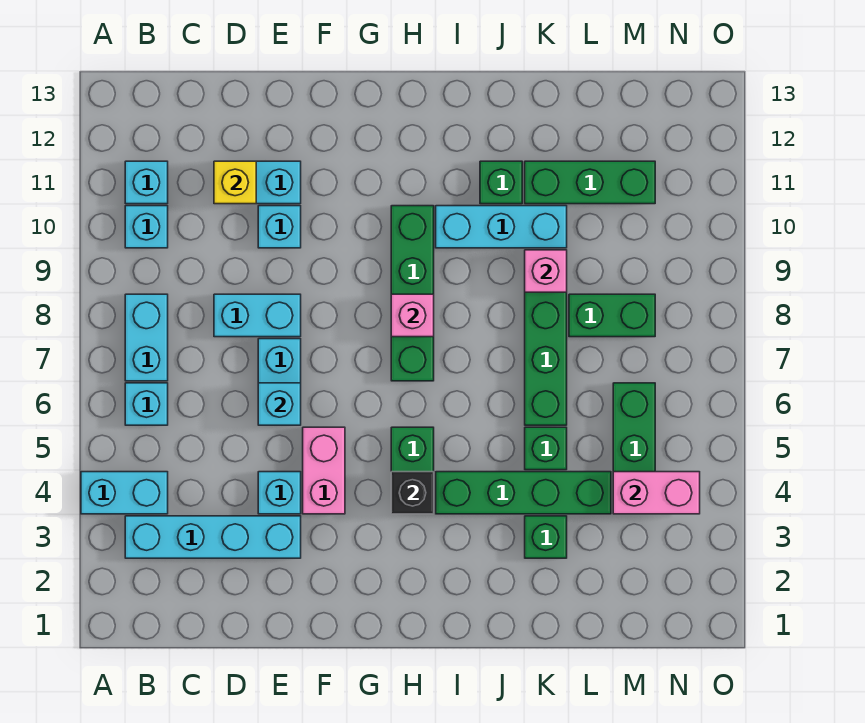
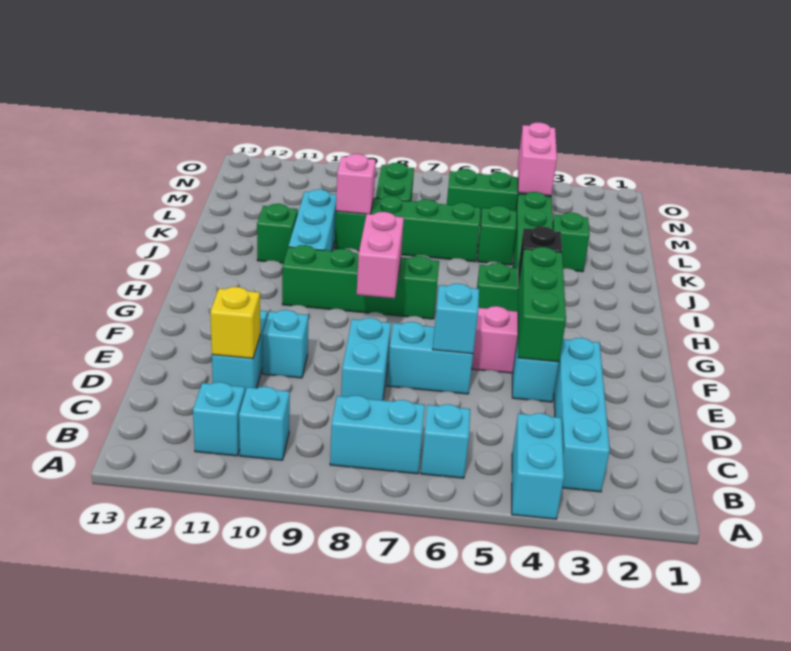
pink brick H8 level 2 -> pink brick G8:H8 level 2
green brick K11:M11 level 1 -> green brick E4:G4 level 2

